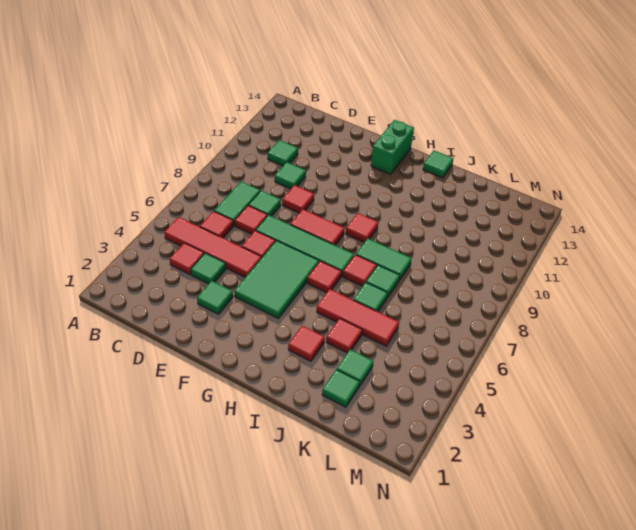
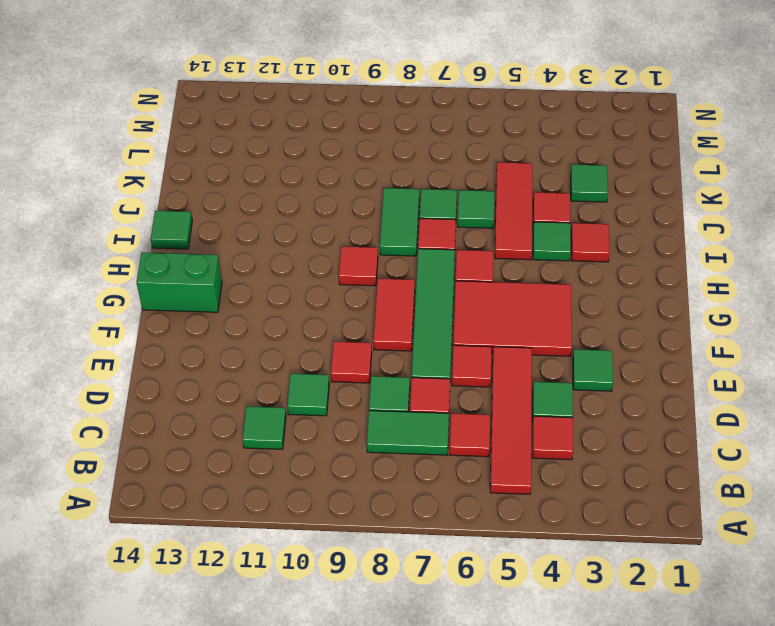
green tile F4:G6 level 1 -> red tile F4:G6 level 1
green tile K2 level 1 -> green tile I4 level 1

